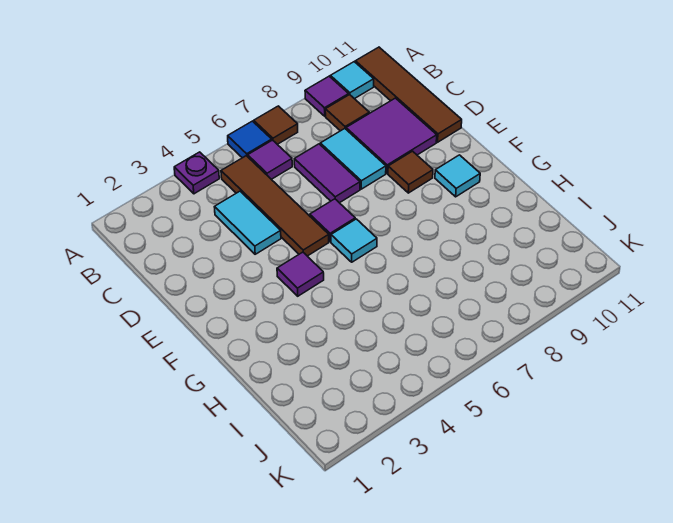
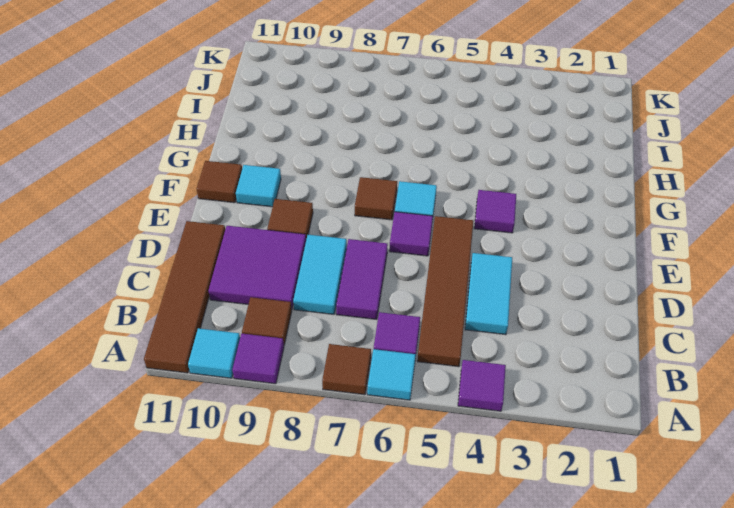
purple plate A4 level 1 -> purple tile A4 level 1
blue tile A6 level 1 -> cyan tile A6 level 1
none -> brown tile F7 level 1
none -> brown tile F11 level 1

